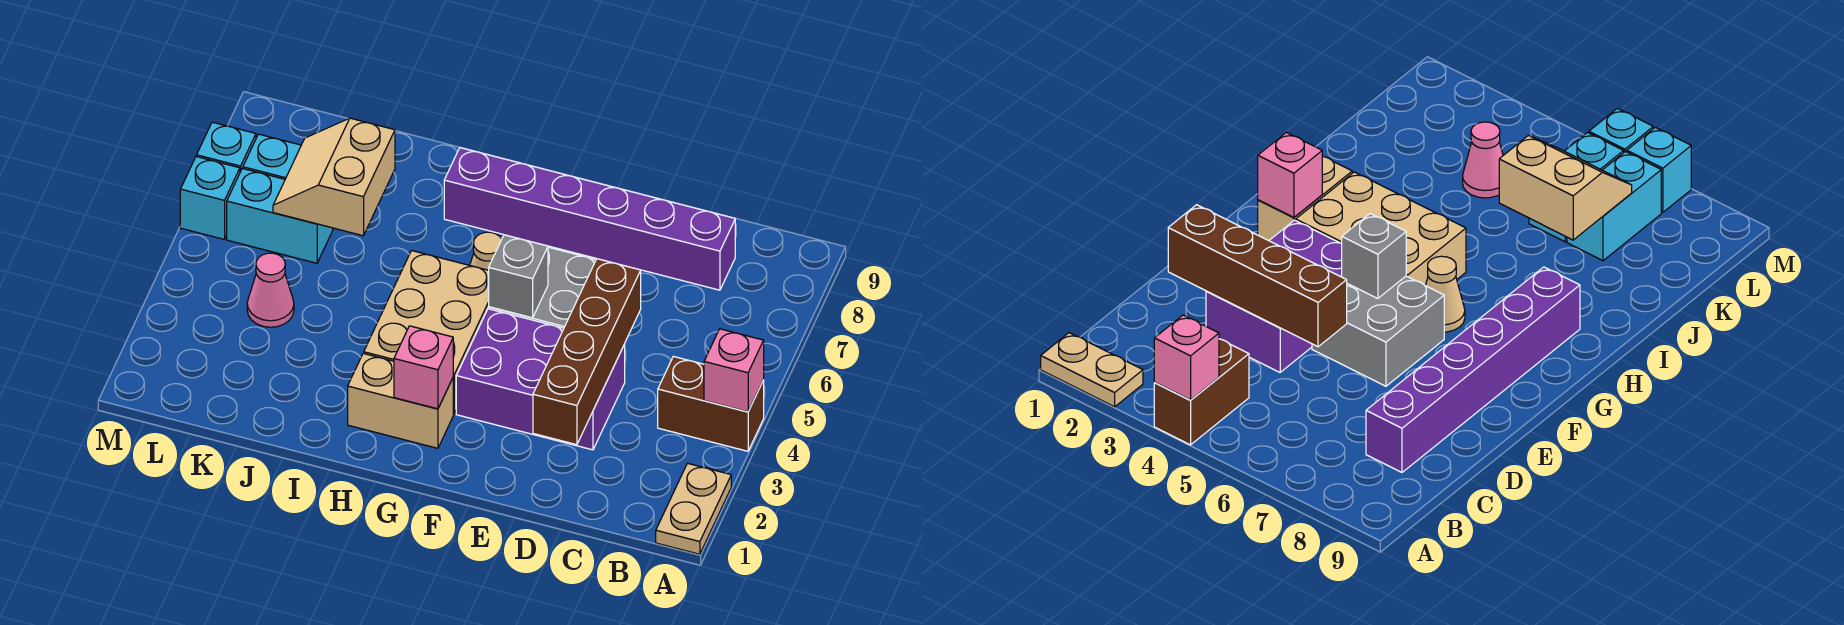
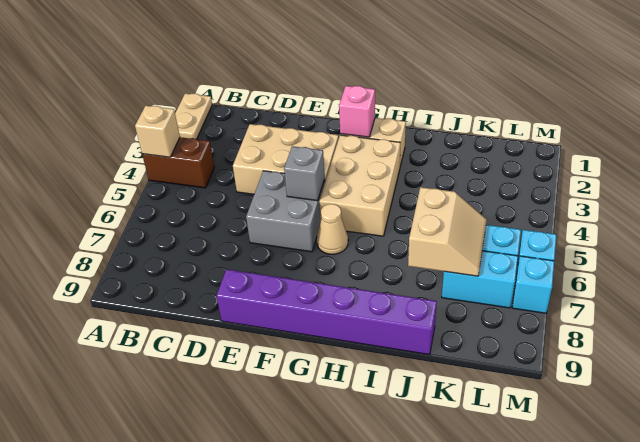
pink brick A4 level 2 -> tan brick A4 level 2
purple brick C8:H8 level 1 -> purple brick E9:J9 level 1
brown brick D2:D5 level 2 -> none
purple brick D3:F4 level 1 -> tan brick D3:F4 level 1
pink cone K4 level 1 -> none

